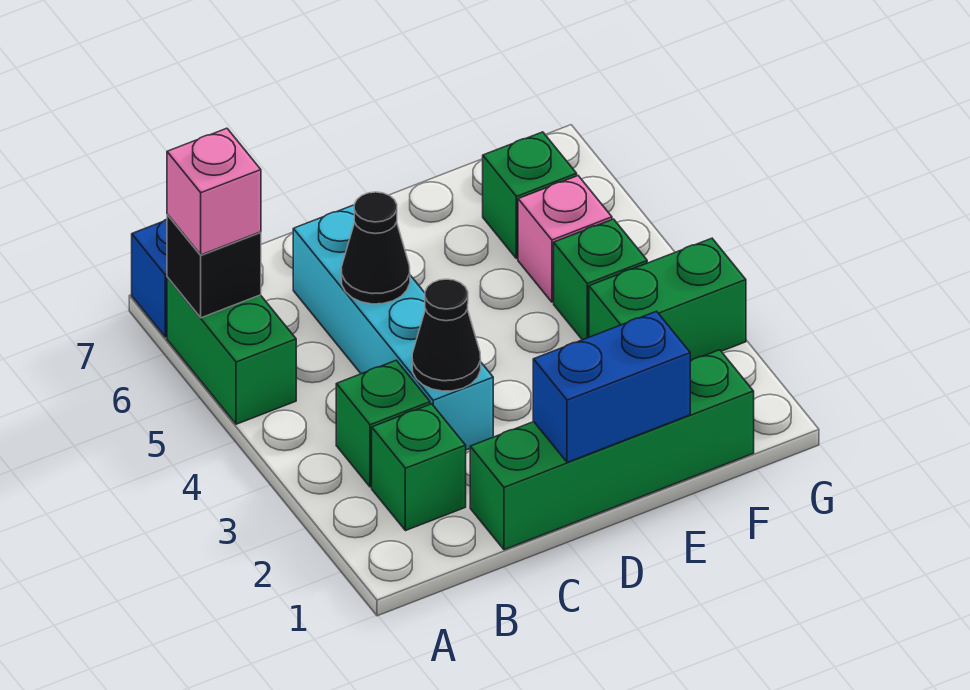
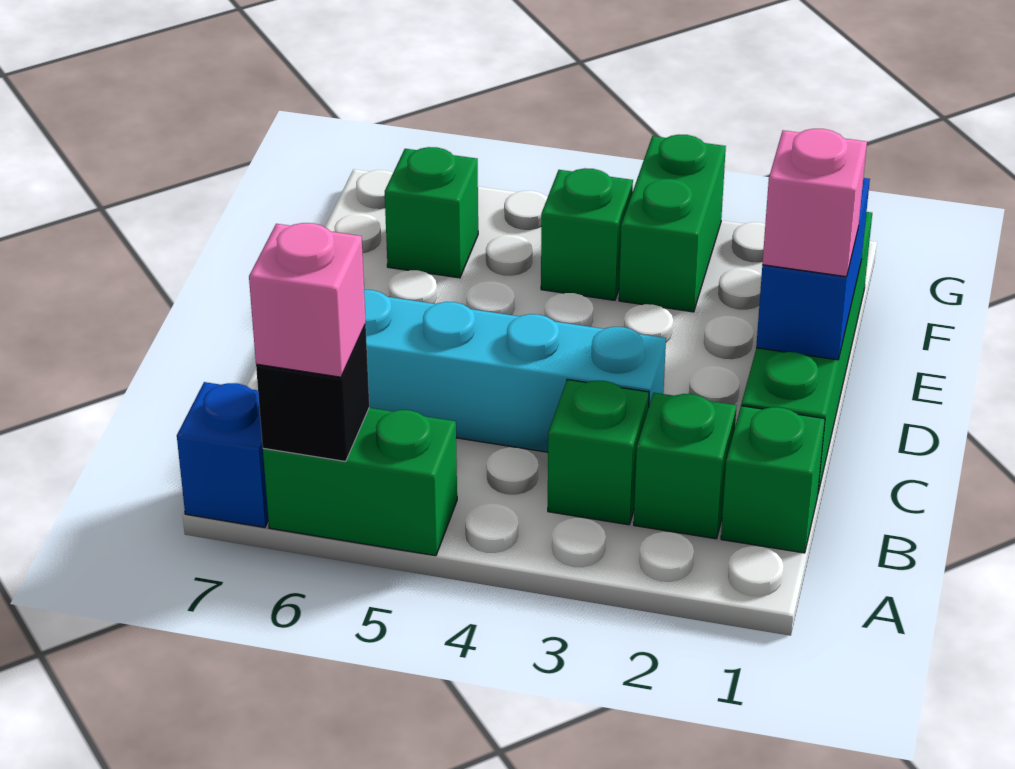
none -> green brick B1 level 1
black cone C3 level 2 -> none
black cone C5 level 2 -> none
pink brick F5 level 1 -> pink brick D1 level 3

